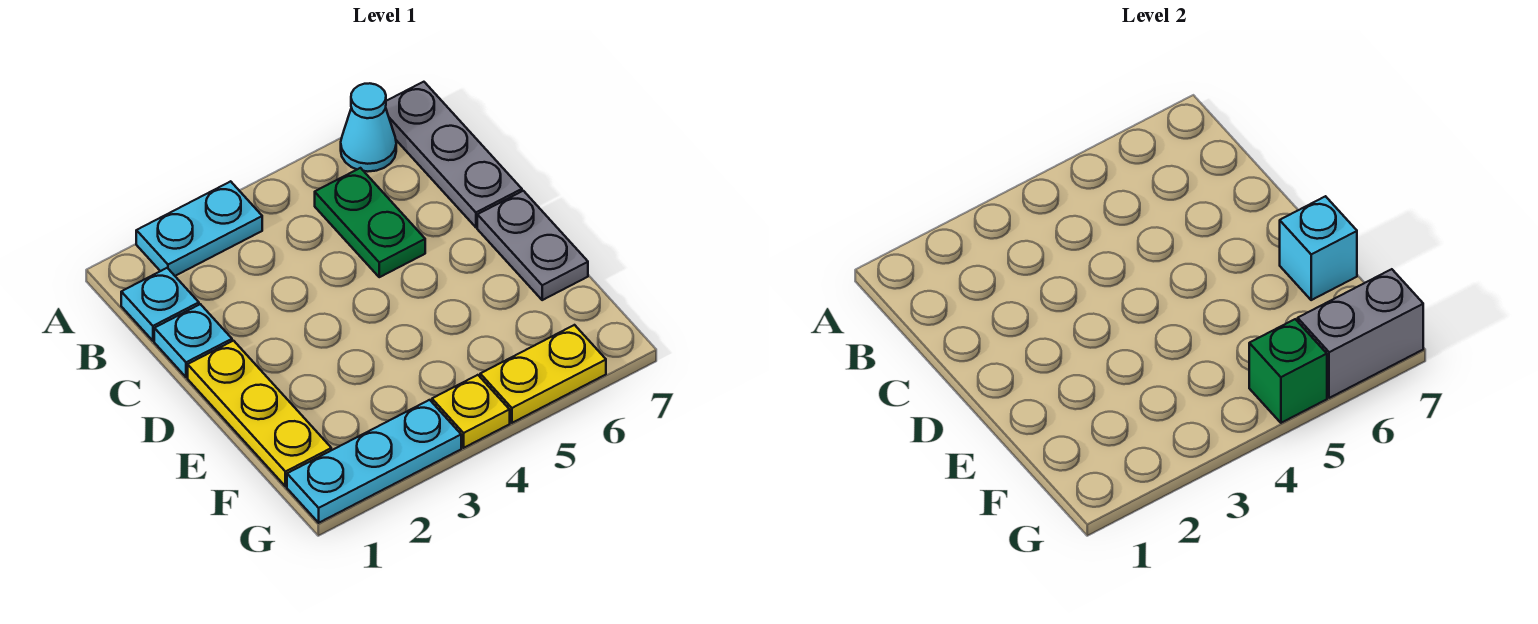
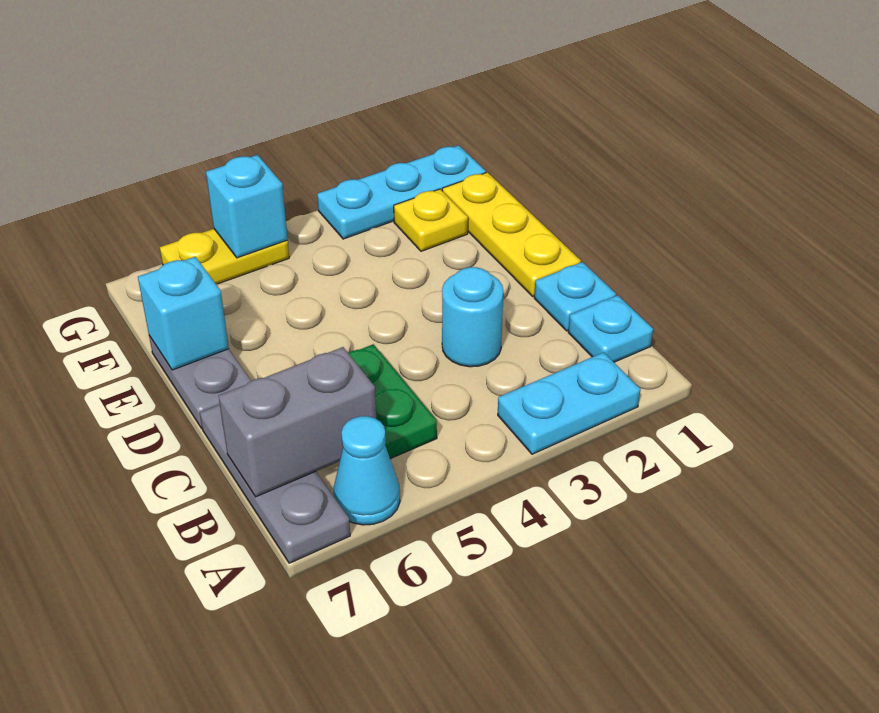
none -> cyan round brick C3 level 1
yellow plate G4 level 1 -> yellow plate F2 level 1
green brick G5 level 2 -> cyan brick G5 level 2
grey brick G6:G7 level 2 -> grey brick B6:B7 level 2

